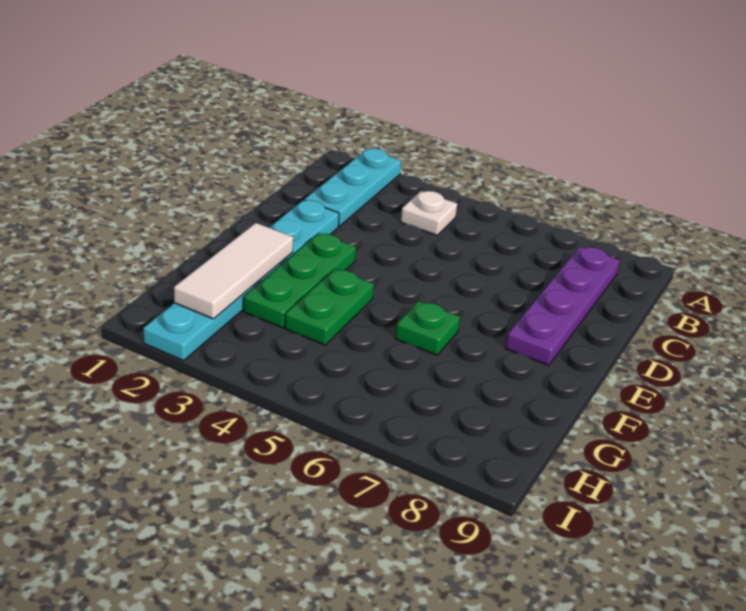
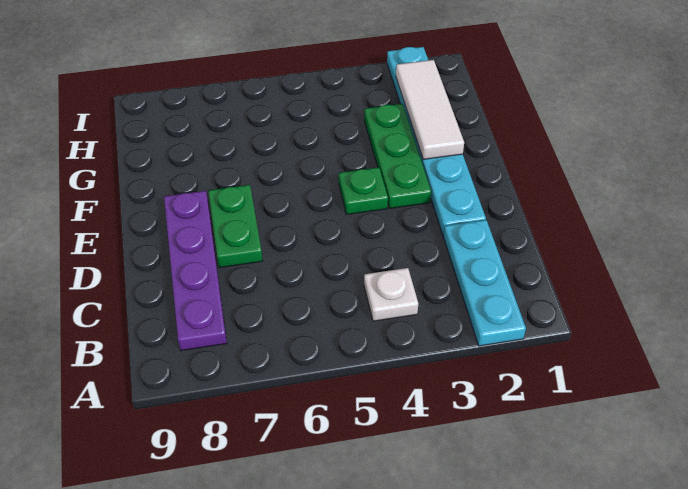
green plate F4:G4 level 1 -> green plate D7:E7 level 1
green plate F6 level 1 -> green plate E4 level 1

